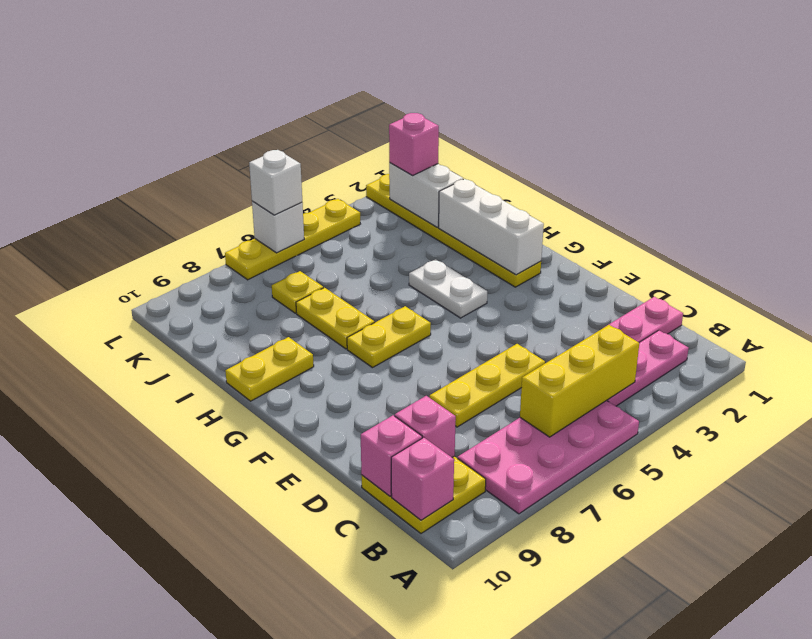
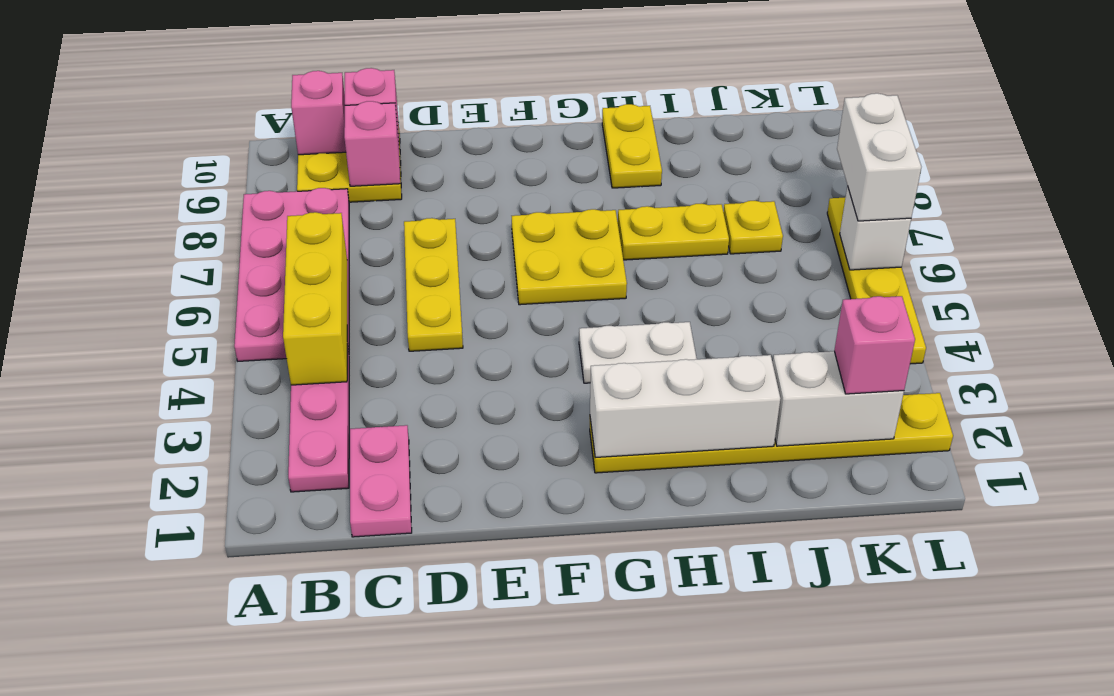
yellow plate G6:G7 level 1 -> yellow plate F6:G7 level 1
white brick L6 level 3 -> white brick L6:L7 level 3

